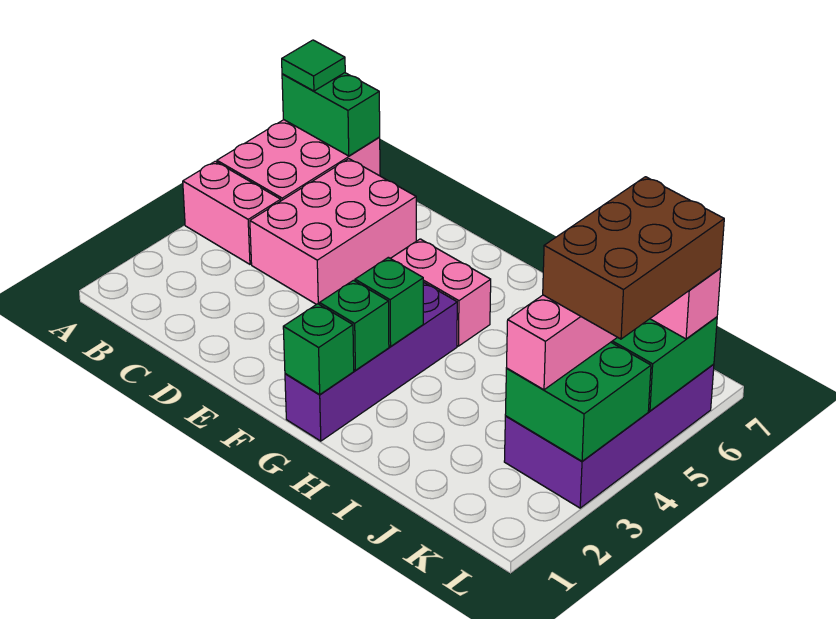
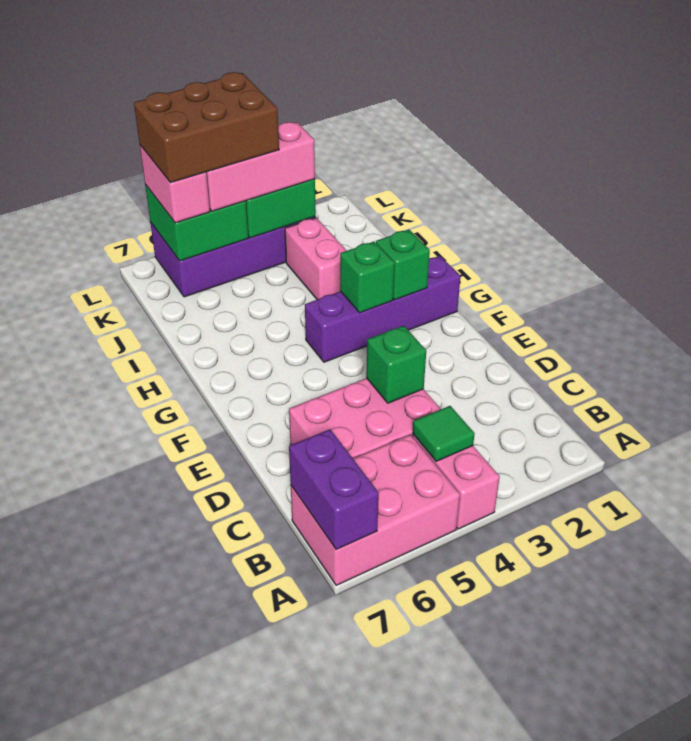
green brick A7:B7 level 2 -> purple brick A7:B7 level 2
green tile A7 level 3 -> green tile B4 level 2
pink brick F5:G5 level 1 -> pink brick I3:J3 level 1
green brick G1 level 2 -> green brick D4 level 2

